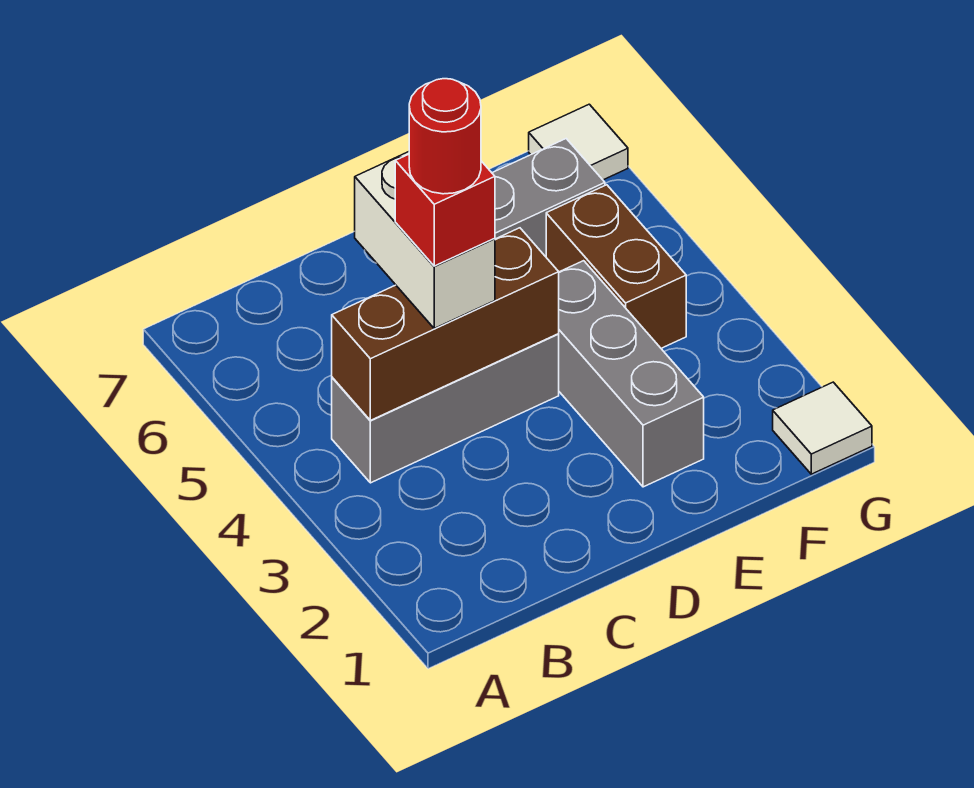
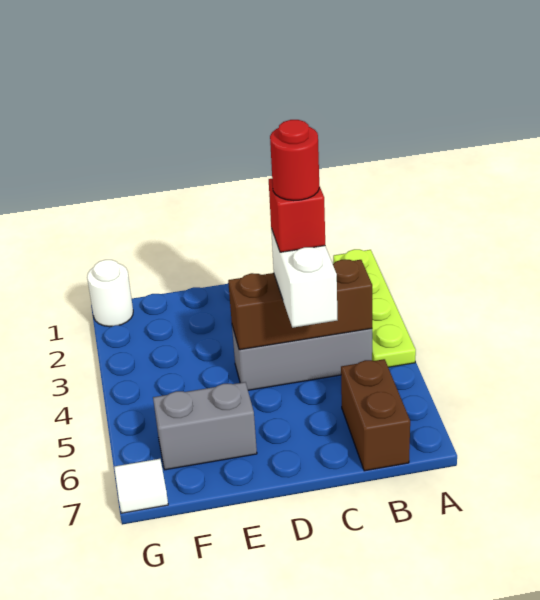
none -> lime plate A1:A4 level 1
grey brick E2:E4 level 1 -> none
brown brick F4:F5 level 1 -> brown brick B6:B7 level 1
white tile G1 level 1 -> white round brick G1 level 1

